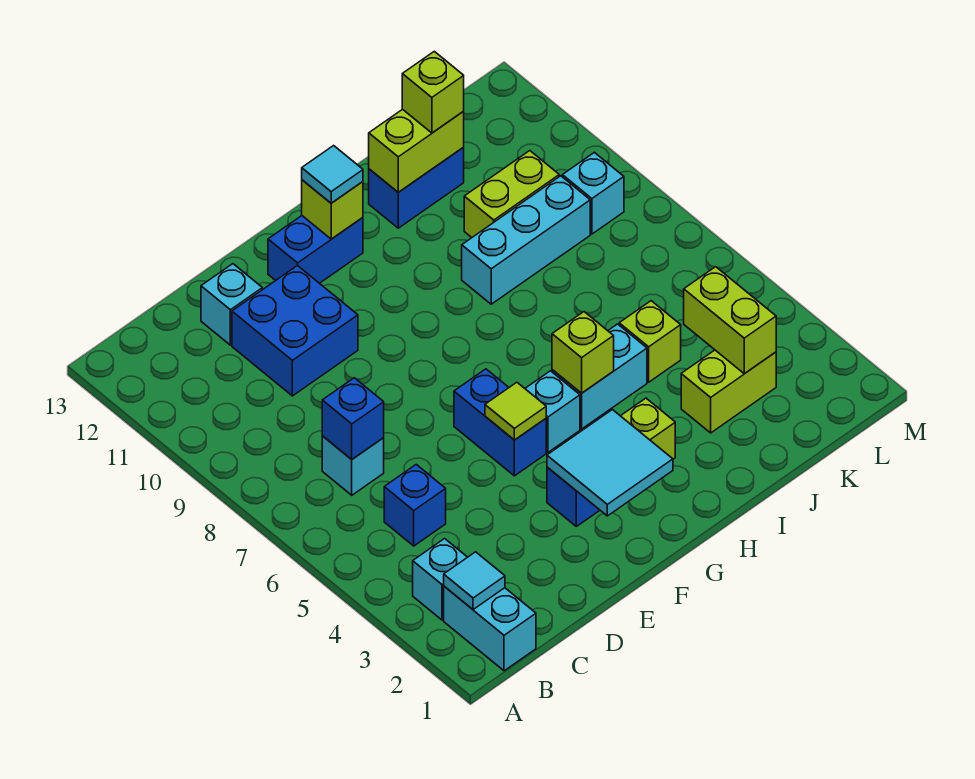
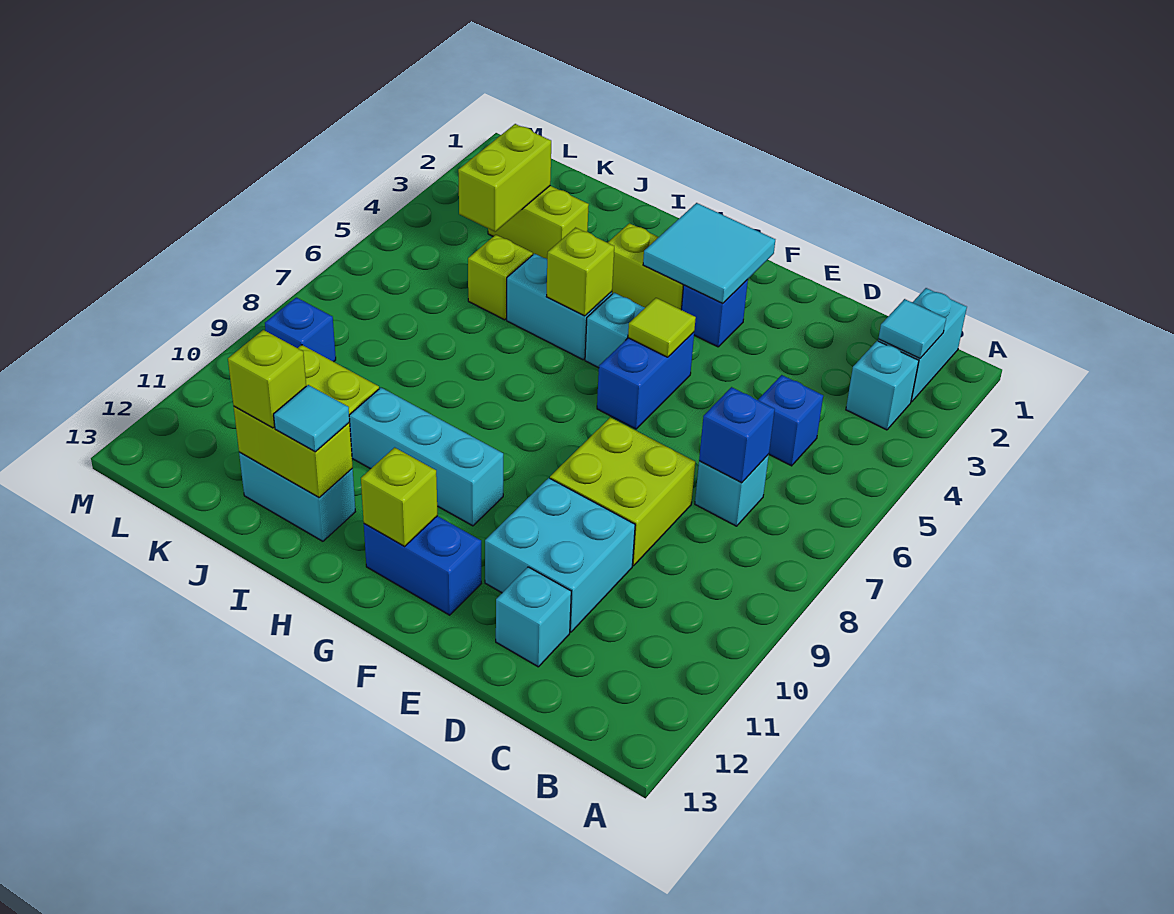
none -> lime brick D8:E9 level 1
blue brick D10:E11 level 1 -> cyan brick D10:E11 level 1
cyan tile G12 level 3 -> cyan tile I12 level 3
cyan brick I9:K9 level 1 -> cyan brick G10:I10 level 1
blue brick I12:J12 level 1 -> cyan brick I12:J12 level 1
cyan brick L9 level 1 -> blue brick L9 level 1

